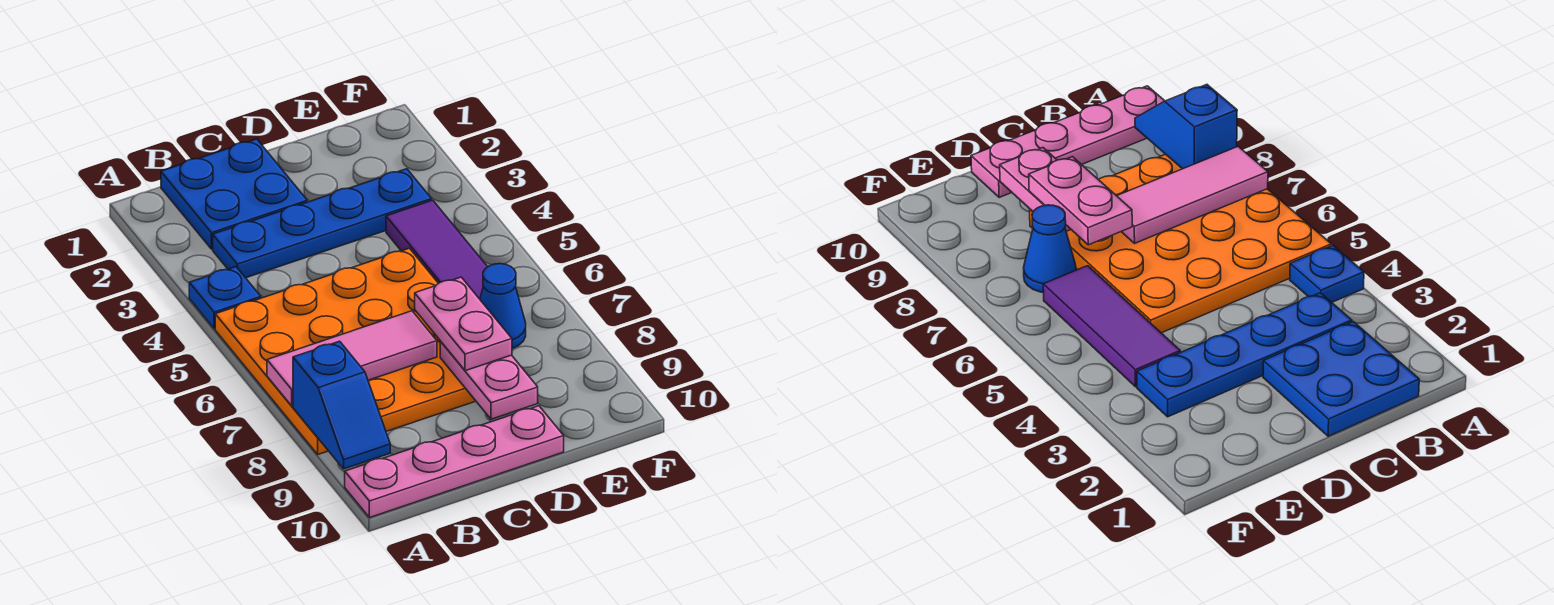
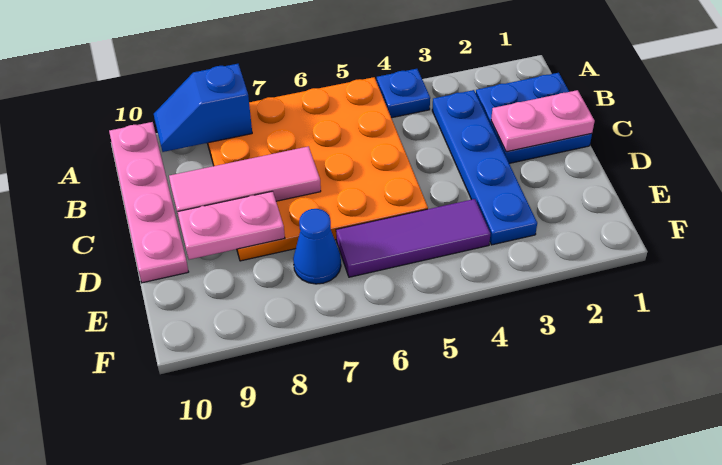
pink tile A7:C7 level 2 -> pink tile C7:C9 level 2
pink plate D7:D8 level 3 -> pink plate C1:C2 level 2

